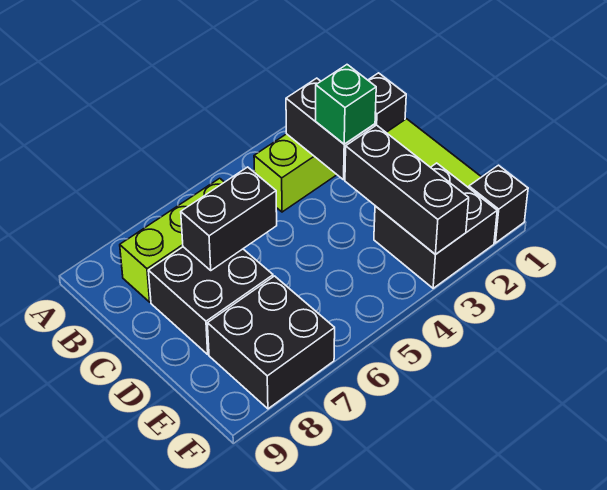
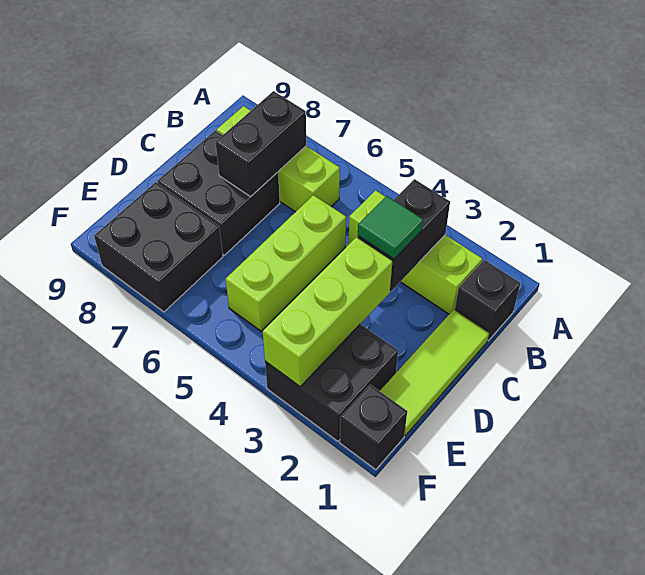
green brick C3 level 3 -> green tile C3 level 3
none -> lime brick C5:E5 level 1
black brick C6:C7 level 2 -> black brick B7:C7 level 2
black brick D3:F3 level 2 -> lime brick D3:F3 level 2

